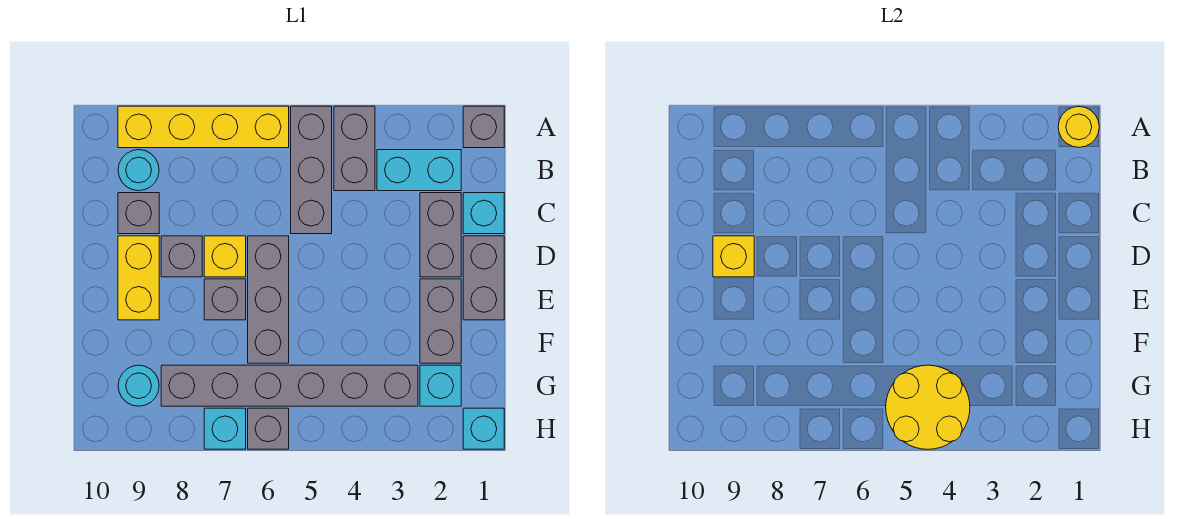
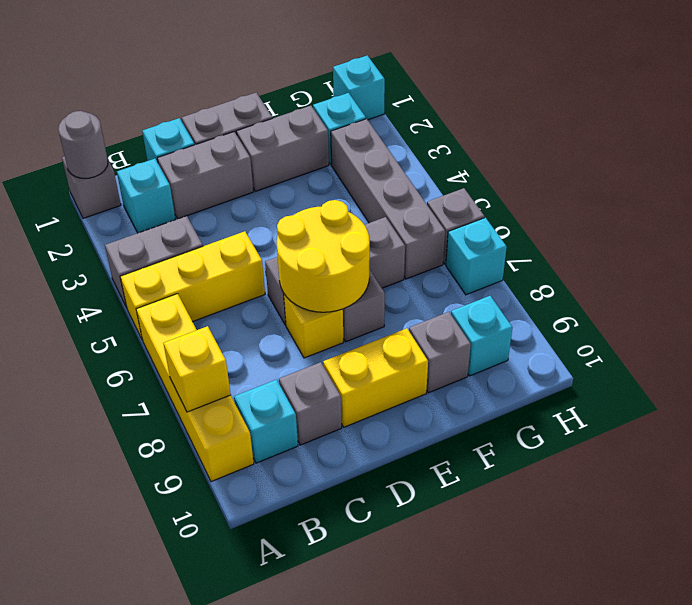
yellow round brick A1 level 2 -> grey round brick A1 level 2
grey brick A5:C5 level 1 -> yellow brick A5:C5 level 1
cyan brick B2:B3 level 1 -> cyan brick B2 level 1
cyan round brick B9 level 1 -> cyan brick B9 level 1
grey brick D8 level 1 -> grey brick F9 level 1
yellow brick D9 level 2 -> yellow brick A8 level 2
grey brick G3:G8 level 1 -> grey brick G3:G6 level 1
yellow round brick G4:H5 level 2 -> yellow round brick D6:E7 level 2
cyan round brick G9 level 1 -> cyan brick G9 level 1

